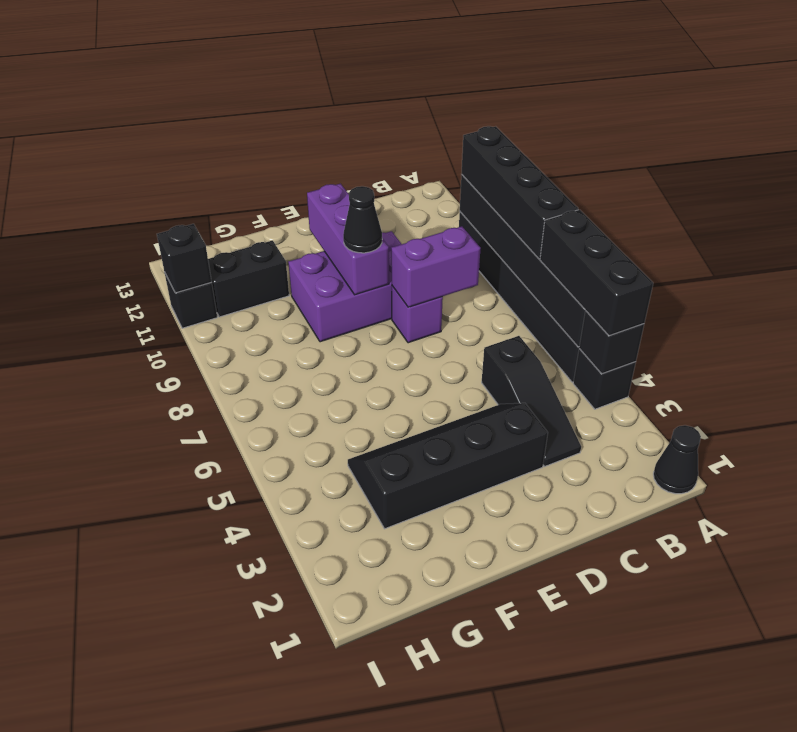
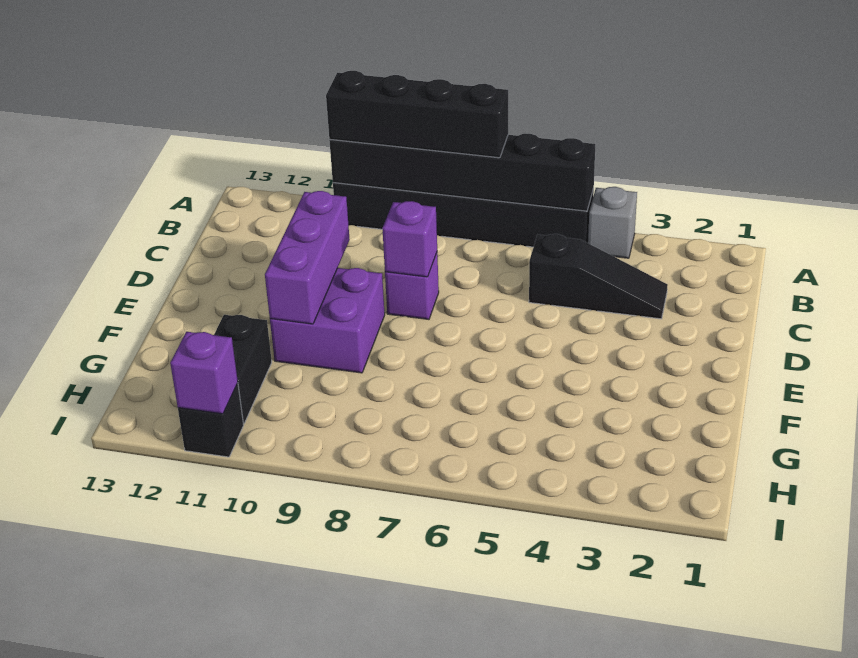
black cone A1 level 1 -> none
black brick A4 level 1 -> grey brick A4 level 1
black brick A4 level 2 -> none
black brick A4:A6 level 3 -> none
purple brick C8:D8 level 2 -> purple brick D8 level 2
black slope D3:G4 level 1 top 3 -> none
purple brick D9:F10 level 1 -> purple brick E9:F10 level 1
purple brick E9:E11 level 2 -> purple brick D10:F10 level 2
black cone E9 level 3 -> none
black brick I11 level 2 -> purple brick I11 level 2

